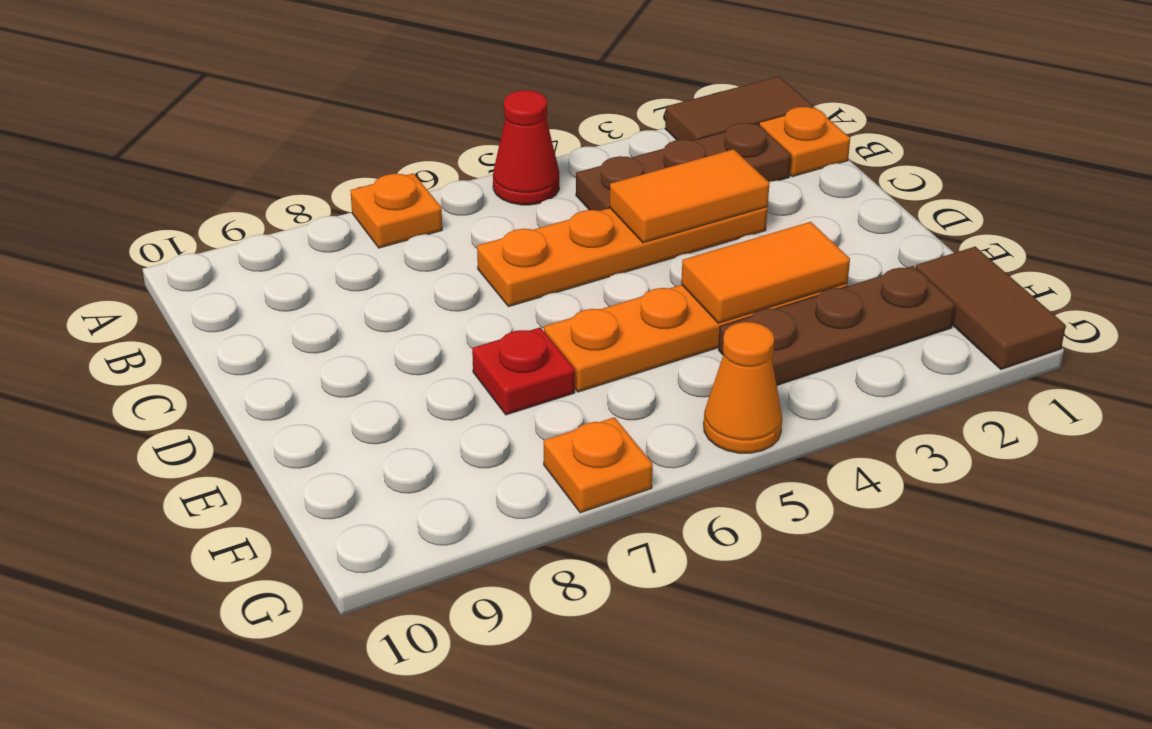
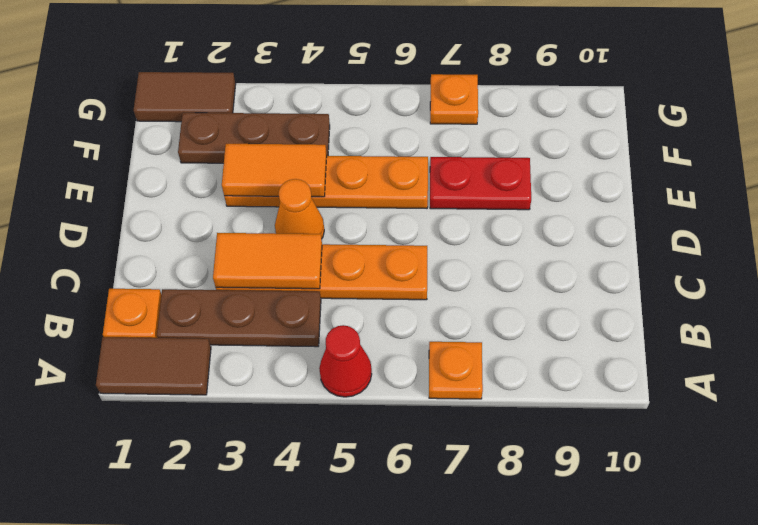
red plate E7 level 1 -> red plate E7:E8 level 1
brown tile F1:G1 level 1 -> brown tile G1:G2 level 1
orange cone G5 level 1 -> orange cone D4 level 1

